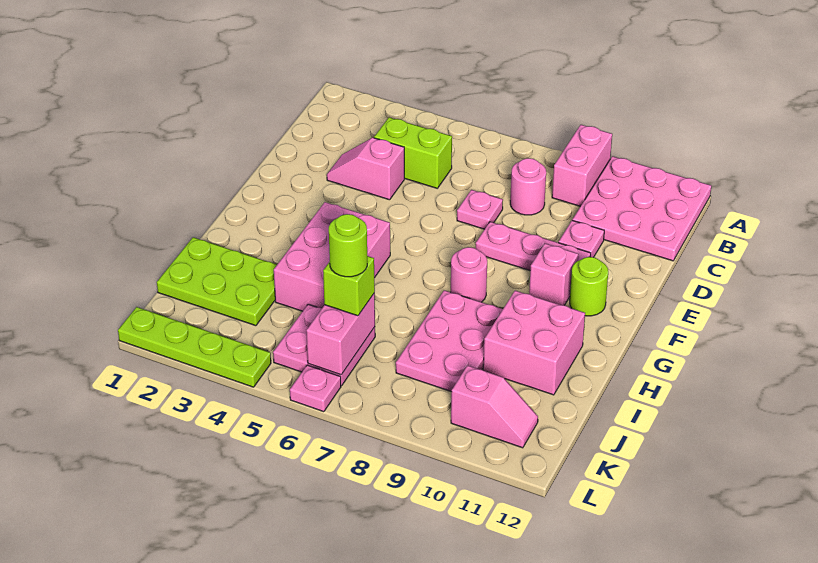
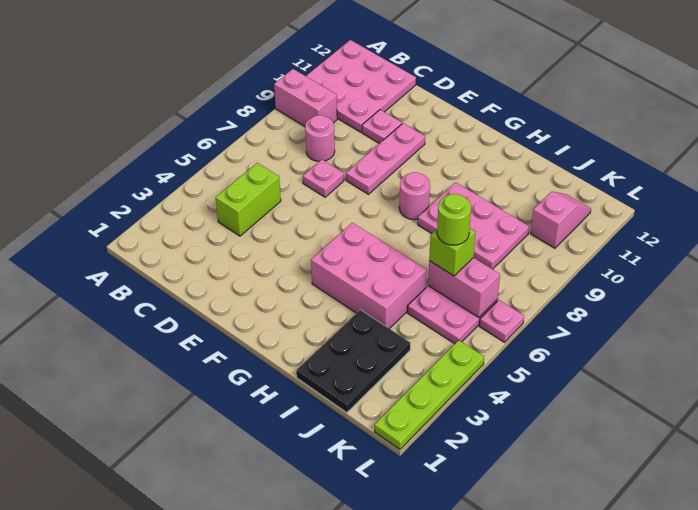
pink slope D3:D4 level 1 top 4 -> none
pink brick F10 level 1 -> none
lime round brick F11 level 1 -> none
pink brick H10:I11 level 1 -> none
lime plate I1:J3 level 1 -> black plate I1:J3 level 1

